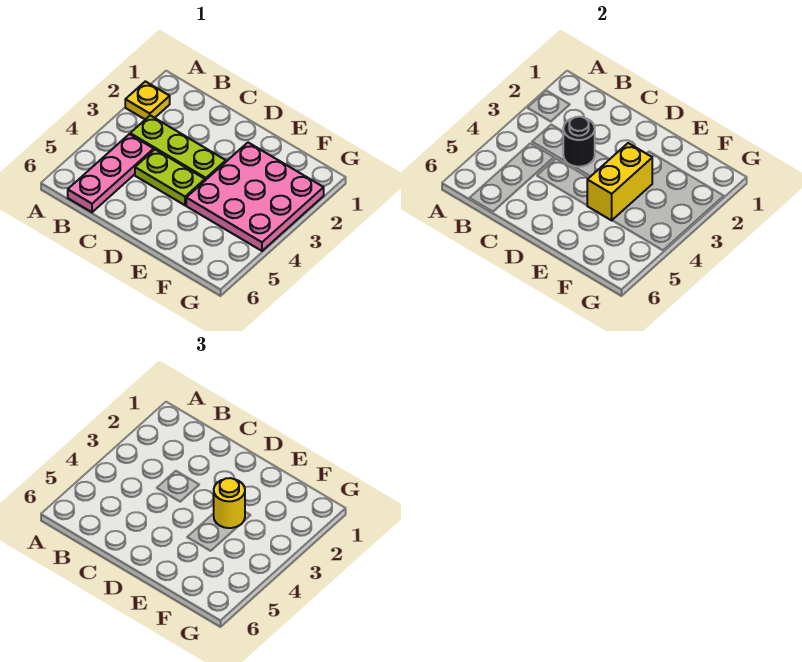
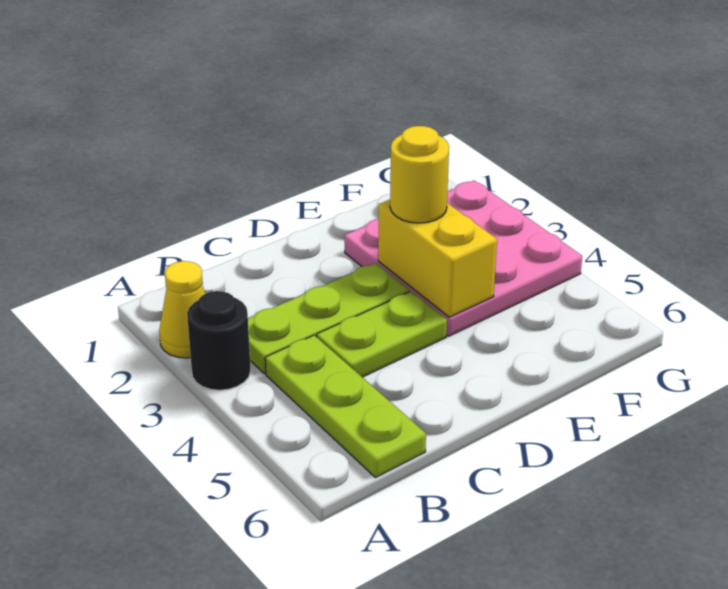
yellow plate A2 level 1 -> yellow cone A2 level 1
pink plate B4:B6 level 1 -> lime plate B4:B6 level 1
black round brick C3 level 2 -> black round brick A3 level 1

